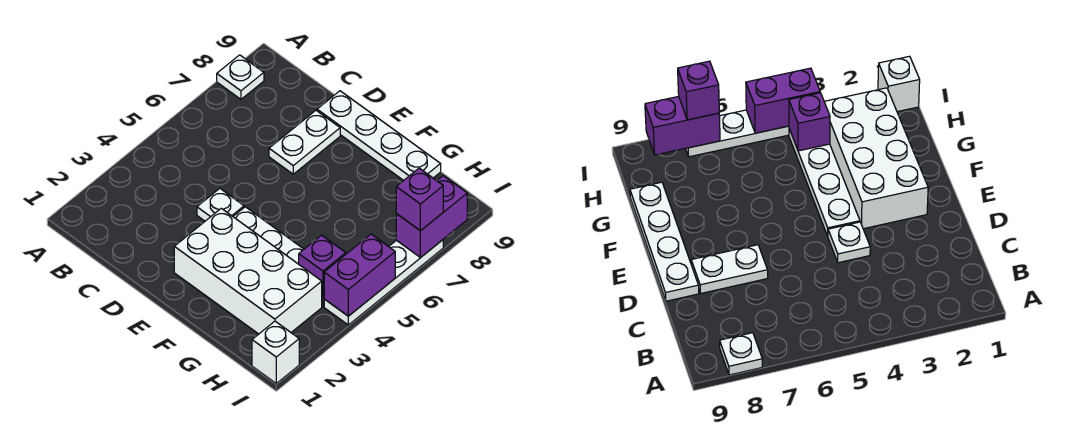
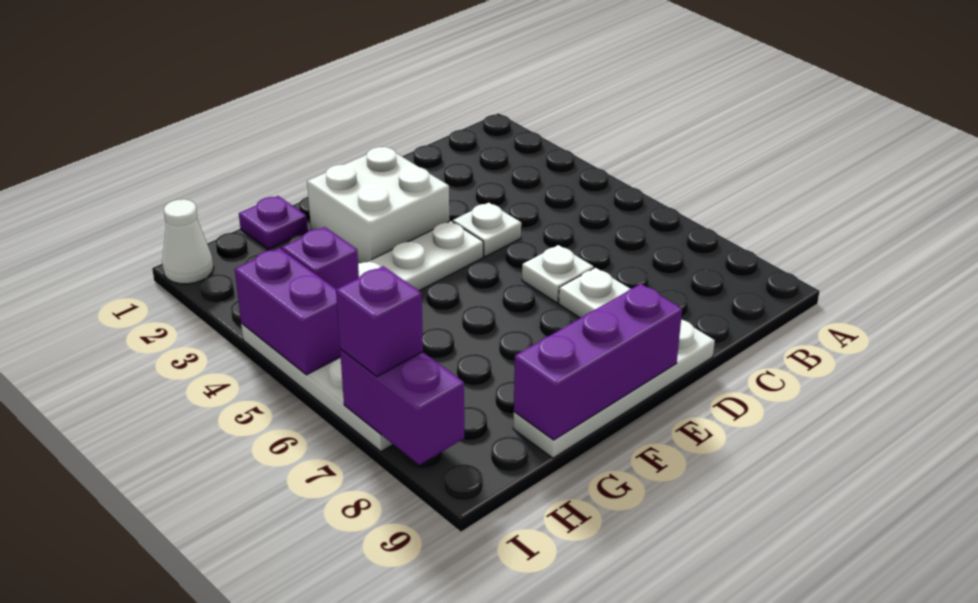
white plate A8 level 1 -> white plate D6 level 1
white brick E2:H3 level 1 -> white brick E2:F3 level 1
none -> purple brick E9:G9 level 2
none -> purple plate G1 level 1
white brick I1 level 1 -> white cone I1 level 1

